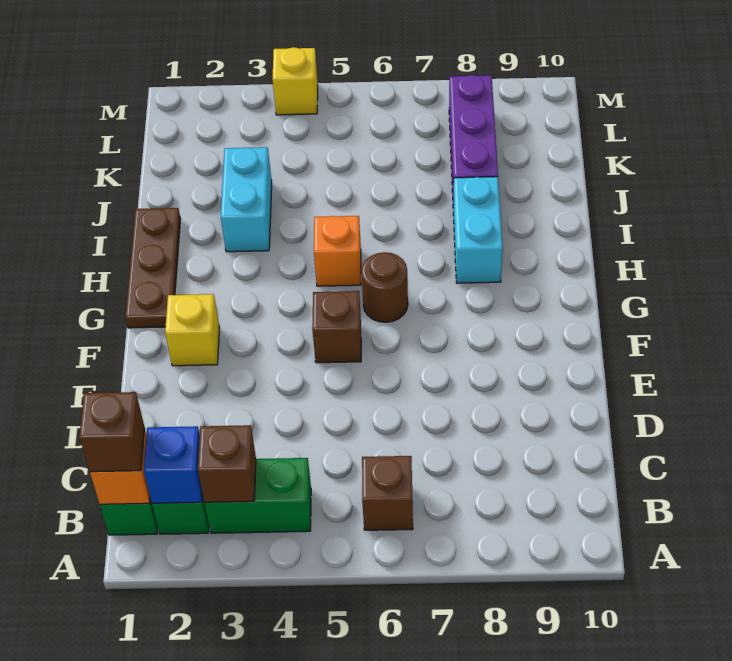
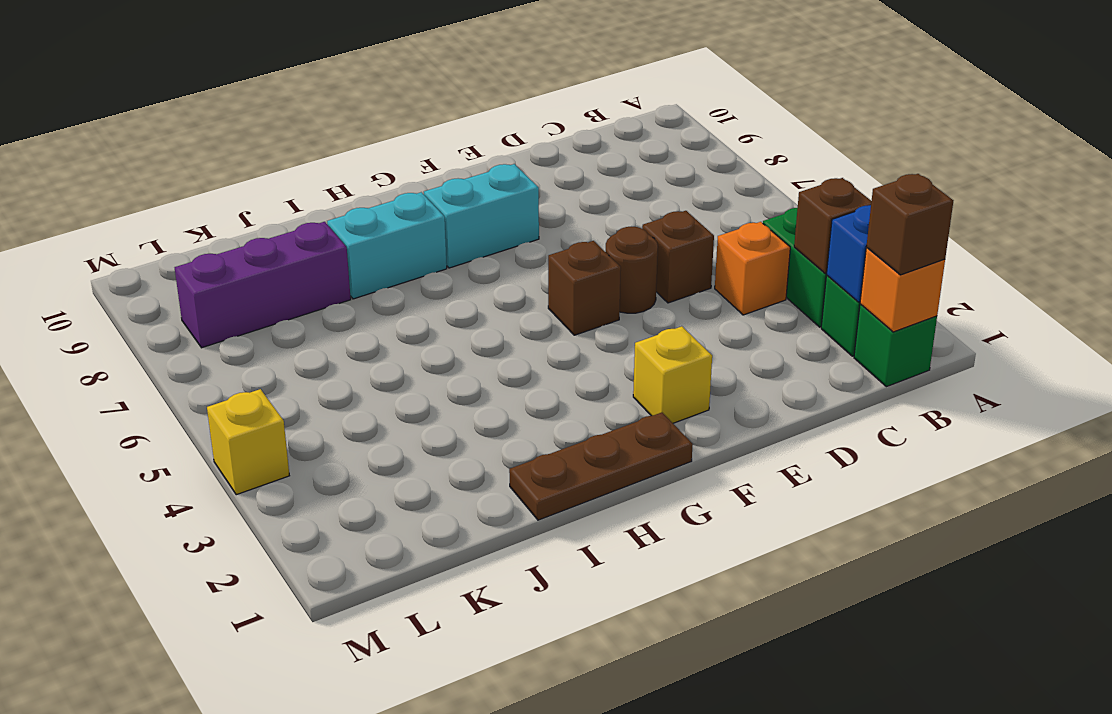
brown brick B6 level 1 -> brown brick D5 level 1
brown round brick G6 level 1 -> brown round brick E5 level 1
orange brick H5 level 1 -> orange brick C4 level 1
cyan brick I3:J3 level 1 -> cyan brick F8:G8 level 1

